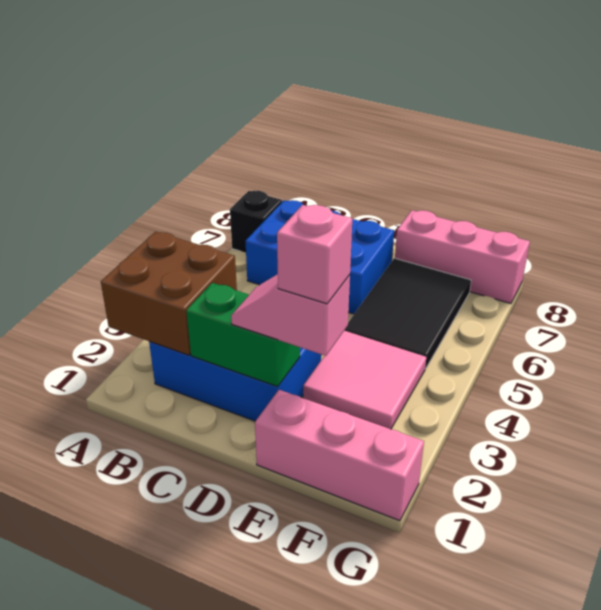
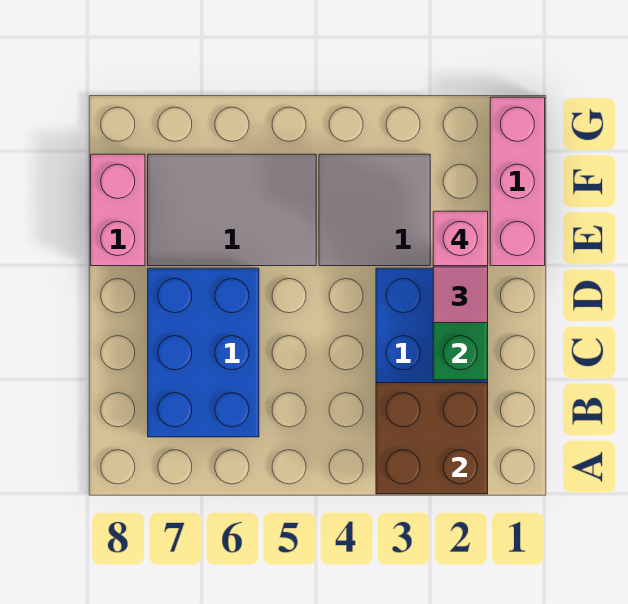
black brick A7 level 1 -> none
pink tile E3:F4 level 1 -> grey tile E3:F4 level 1
black tile E5:F7 level 1 -> grey tile E5:F7 level 1
pink brick E8:G8 level 1 -> pink brick E8:F8 level 1

